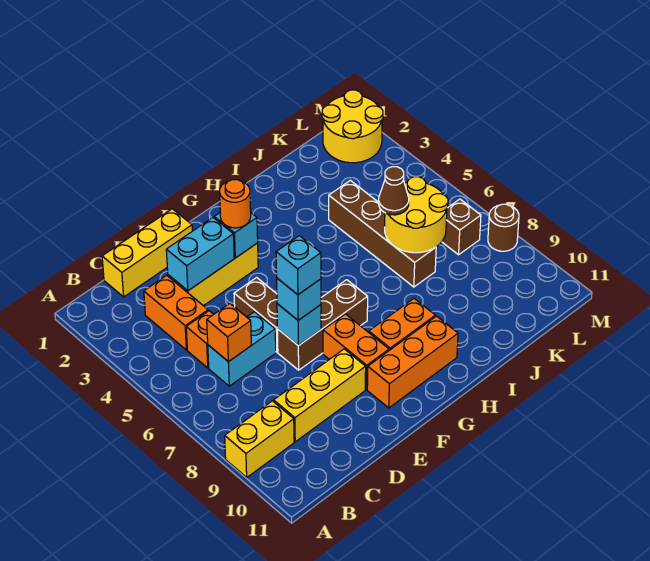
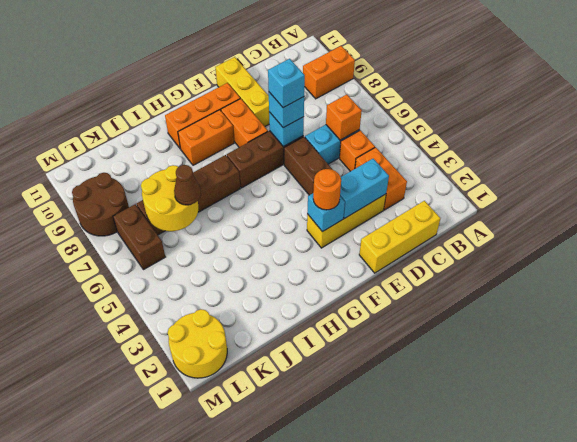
yellow brick A9:B9 level 1 -> orange brick A9:B9 level 1
yellow brick C9:E9 level 1 -> yellow brick E9:E11 level 1
brown brick J4:J7 level 1 -> brown brick H7:K7 level 1
brown brick L7 level 1 -> brown brick L6:L7 level 1
brown round brick M8 level 1 -> brown round brick L8:M9 level 1

